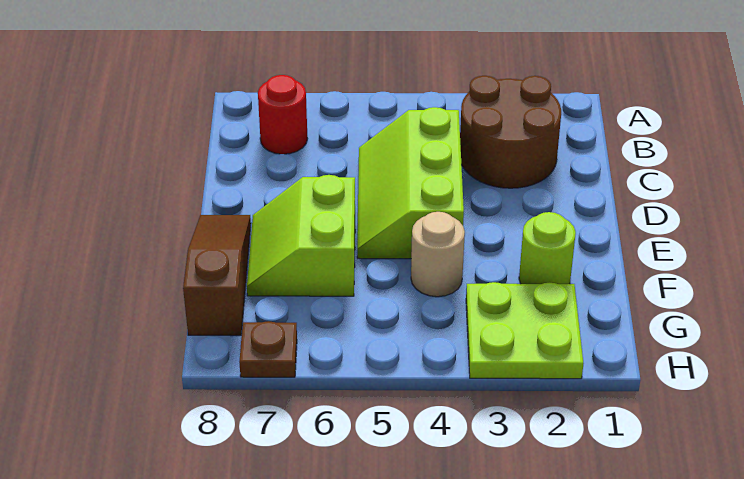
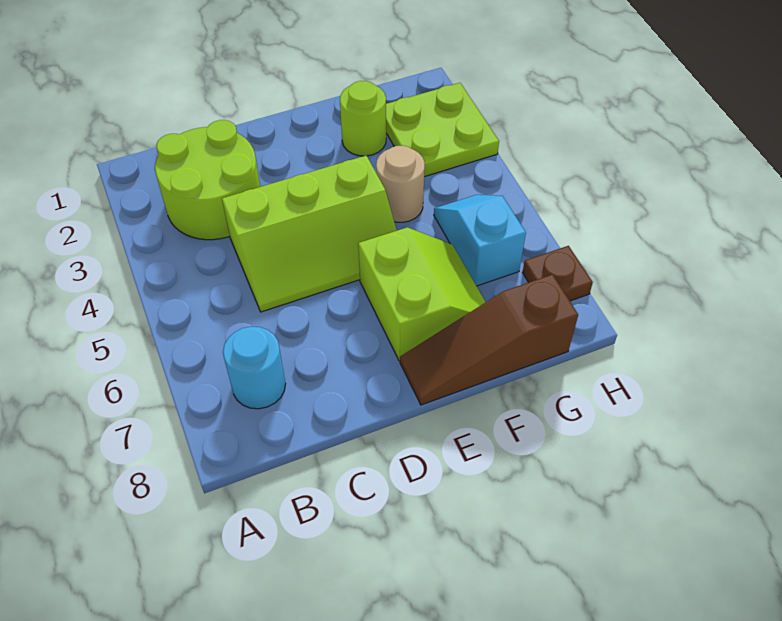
brown round brick B2:C3 level 1 -> lime round brick B2:C3 level 1
red round brick B7 level 1 -> cyan round brick B7 level 1
lime slope E6:F7 level 1 top 6 -> lime slope E6:F7 level 1 top E
none -> cyan slope G5:G6 level 1 top 6

